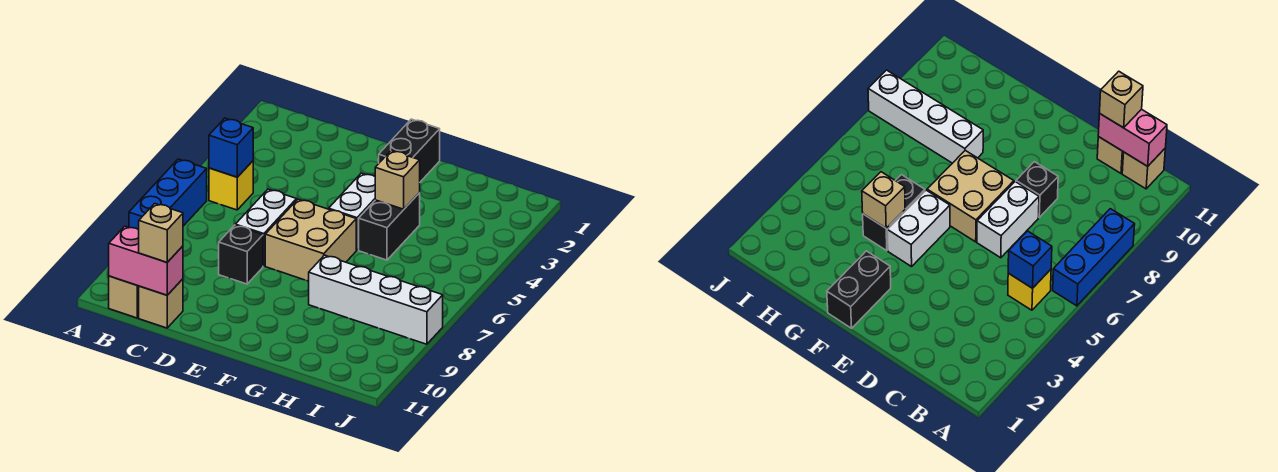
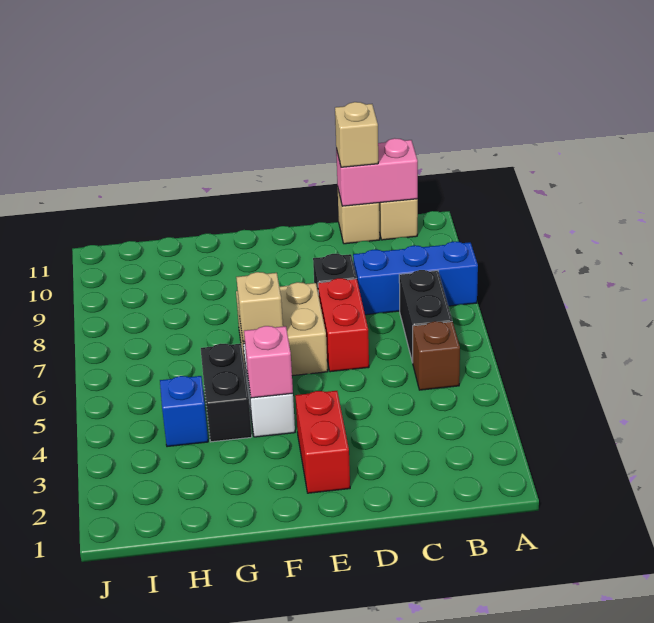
blue brick A6:A8 level 1 -> blue brick A8:C8 level 1
yellow brick B5 level 1 -> brown brick B5 level 1
blue brick B5 level 2 -> blue brick H4 level 1
white brick D6:D7 level 1 -> red brick D6:D7 level 1
none -> red brick E2:E3 level 1
black brick F1:F2 level 1 -> black brick B6:B7 level 1
none -> pink brick F4 level 2
tan brick G4 level 2 -> tan brick F6 level 2
white brick G8:J8 level 1 -> none

